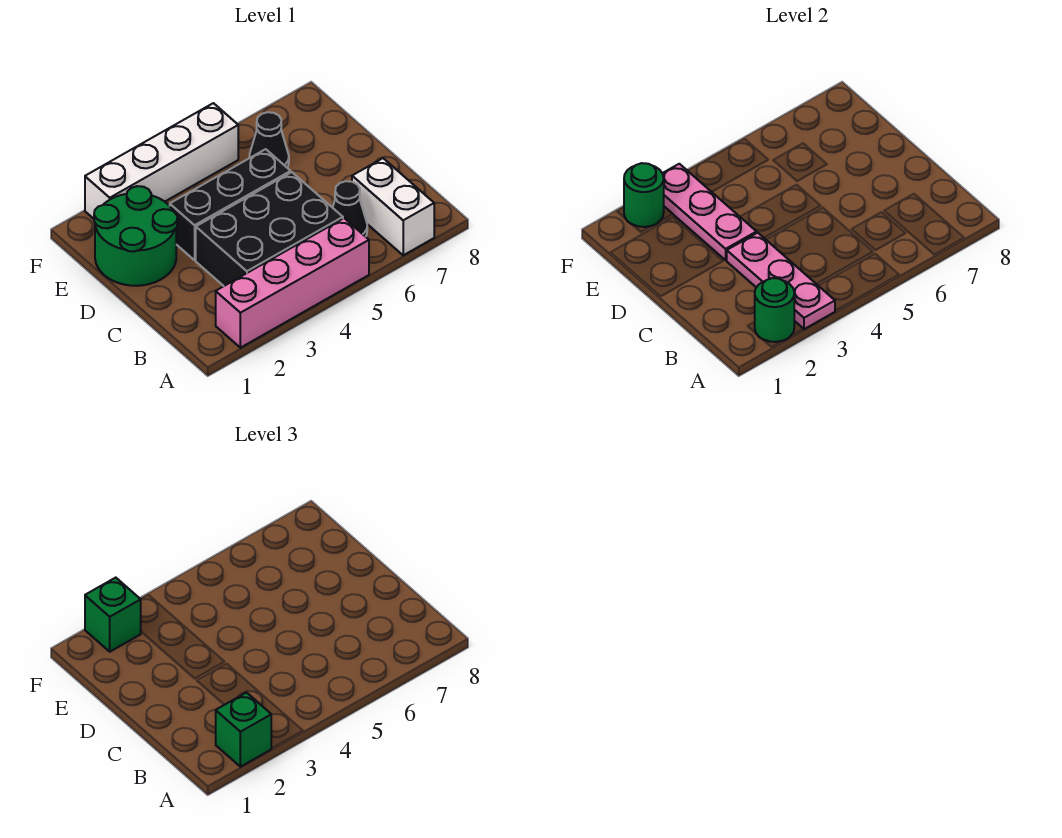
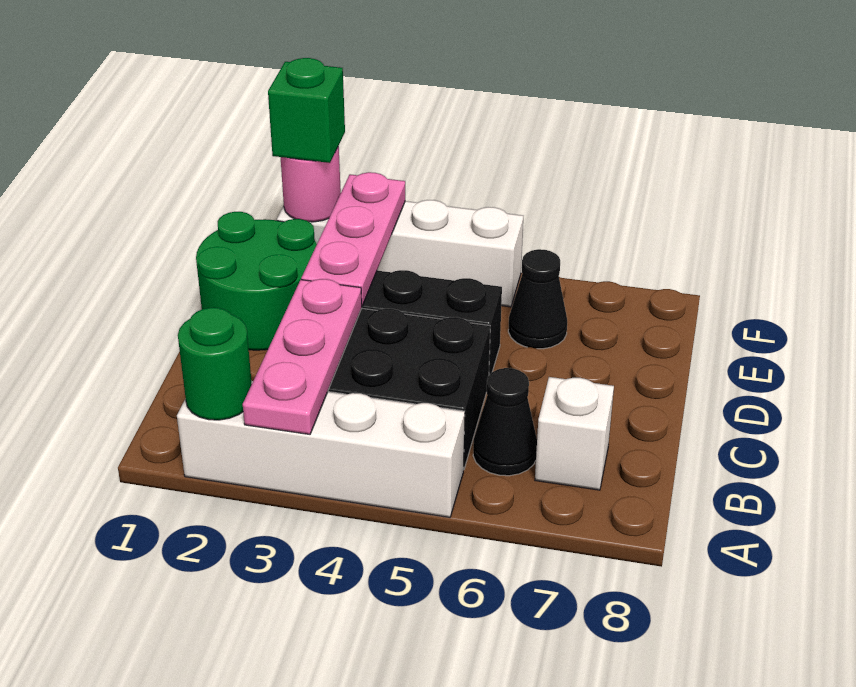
pink brick A2:A5 level 1 -> white brick A2:A5 level 1
green brick A2 level 3 -> none
white brick A7:B7 level 1 -> white brick B7 level 1
green round brick F2 level 2 -> pink round brick F2 level 2

